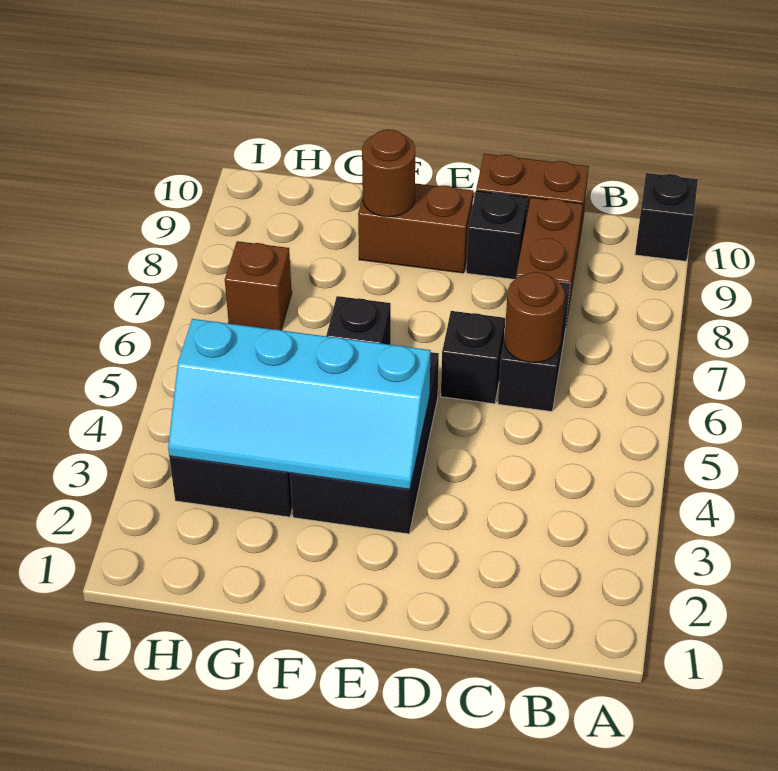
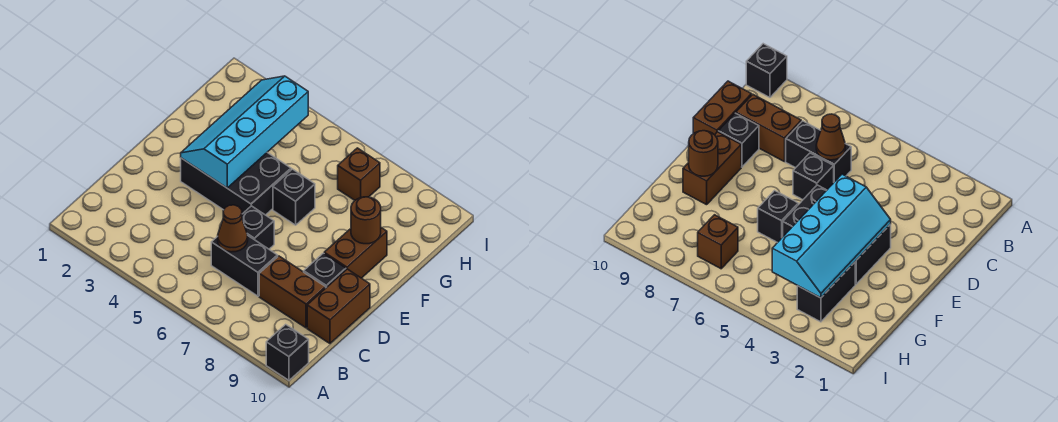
brown round brick C6 level 2 -> brown cone C6 level 2

